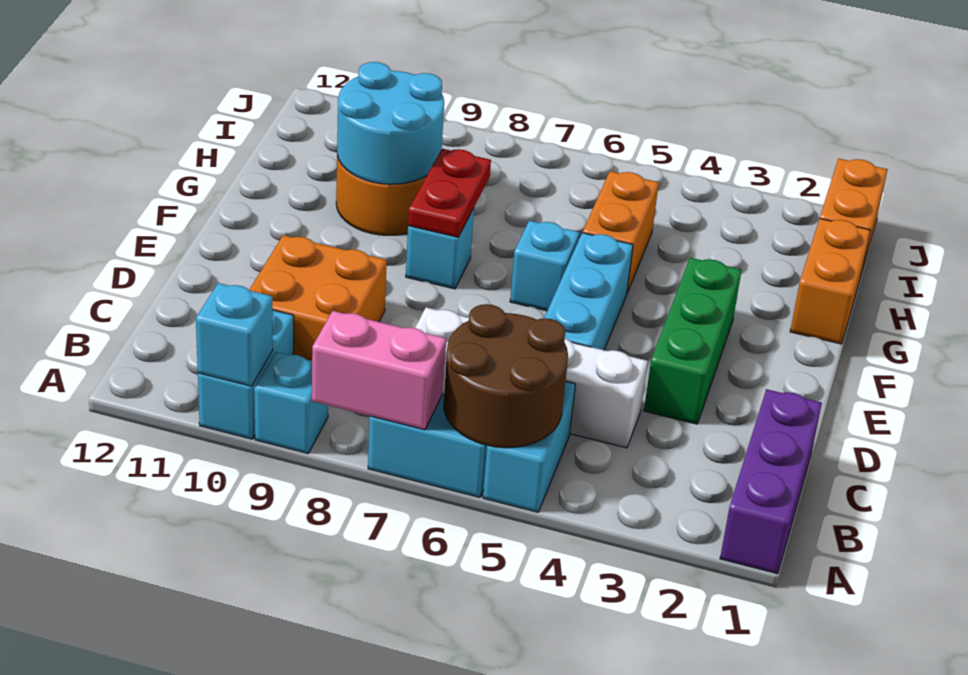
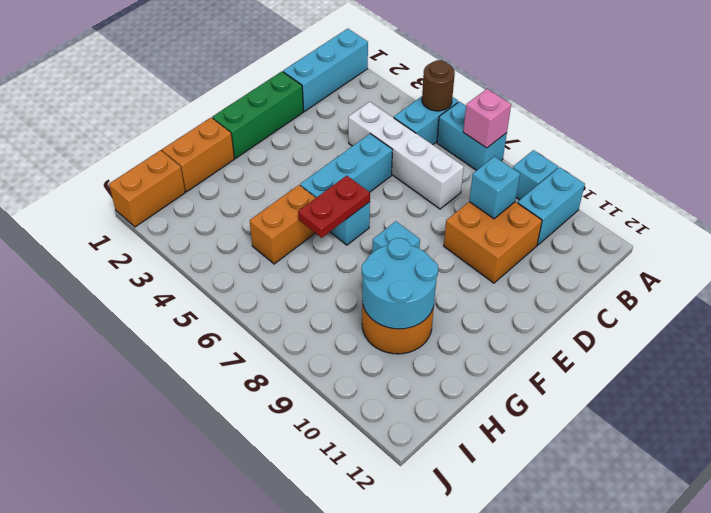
purple brick A1:C1 level 1 -> cyan brick A1:C1 level 1
brown round brick A5:B6 level 2 -> brown round brick A5 level 2
pink brick A7:A8 level 2 -> pink brick A7 level 2
cyan brick A10 level 2 -> cyan brick C9 level 2
green brick D3:F3 level 1 -> green brick D1:F1 level 1
red plate F8:G8 level 2 -> red plate F6:G6 level 2

